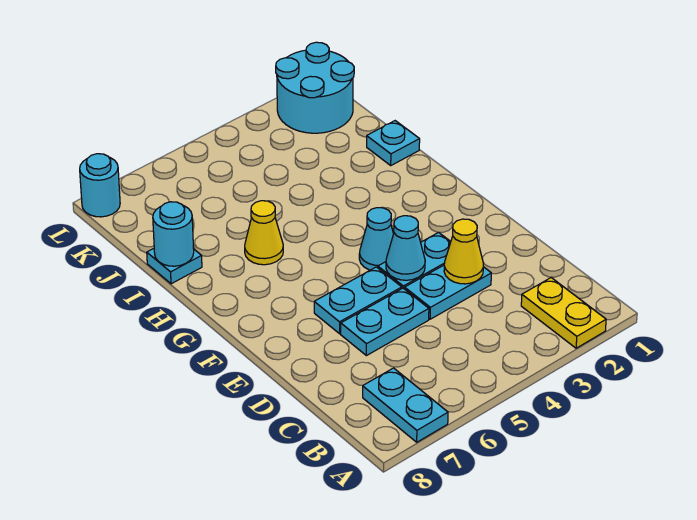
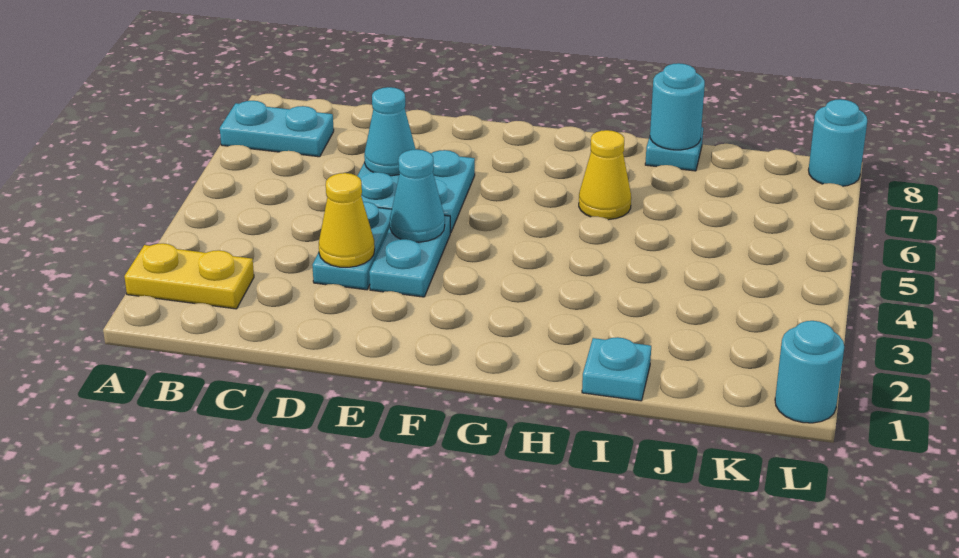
cyan cone F4 level 1 -> cyan cone D6 level 2
cyan round brick K1:L2 level 1 -> cyan round brick L1 level 1

